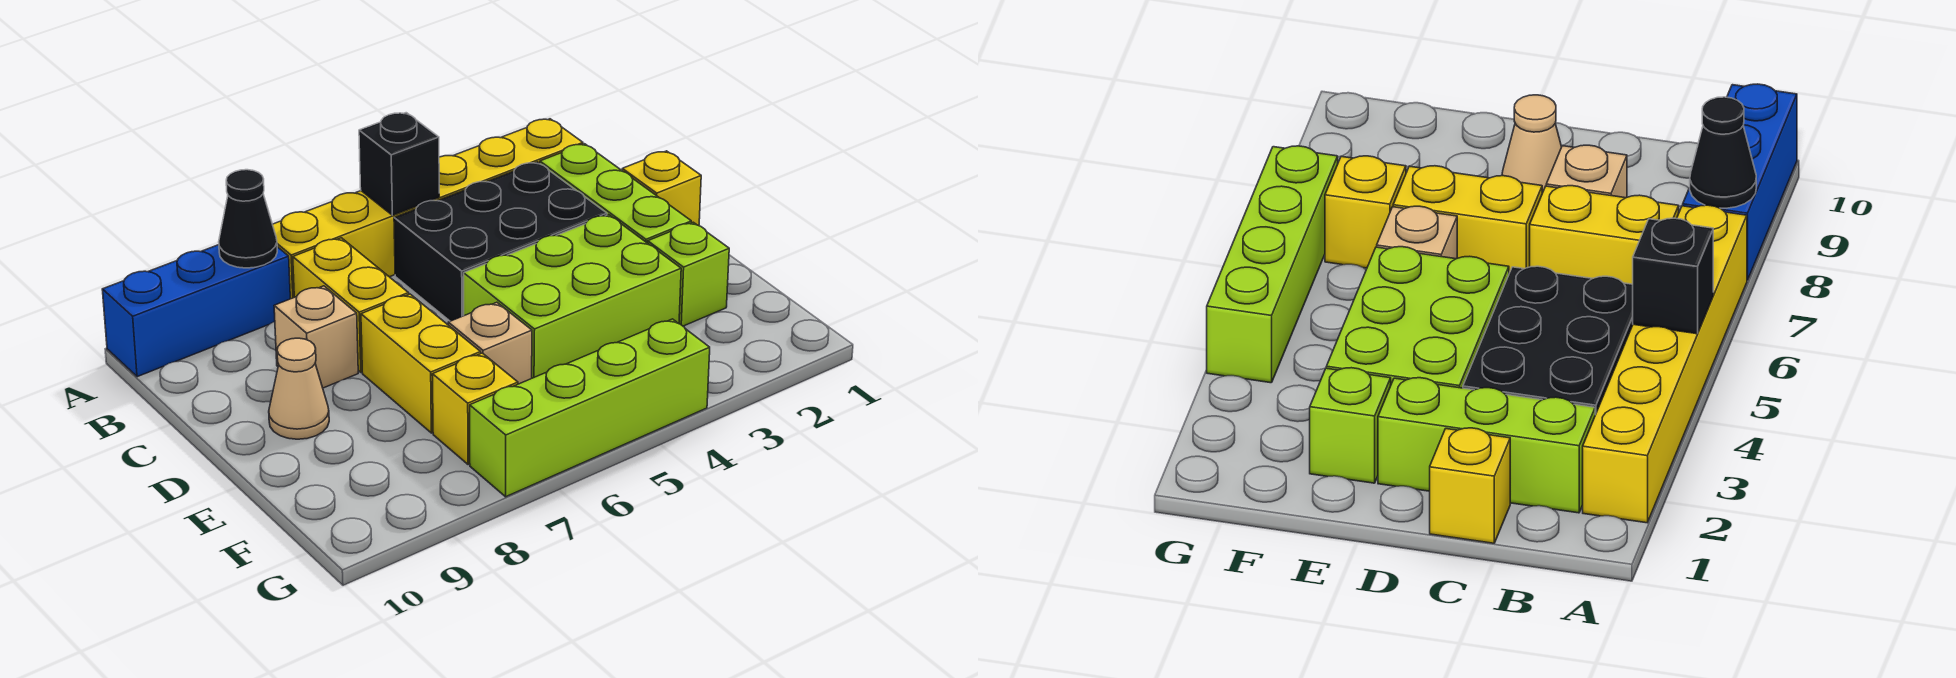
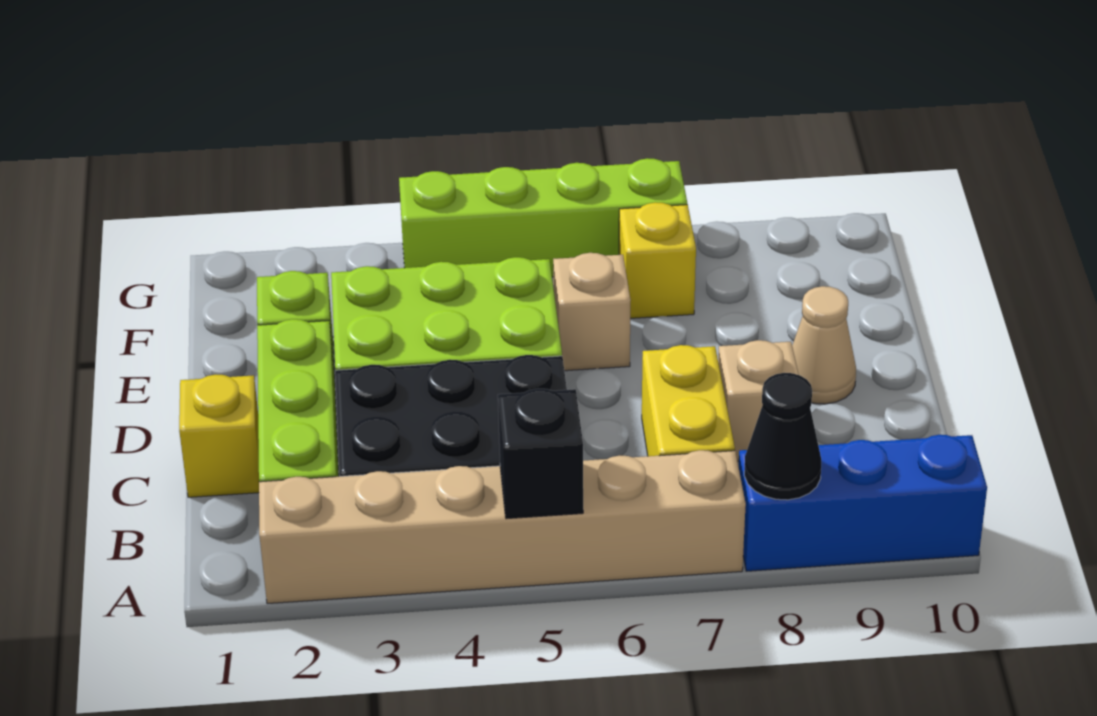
yellow brick A2:A7 level 1 -> tan brick A2:A7 level 1
yellow brick D7:E7 level 1 -> none

